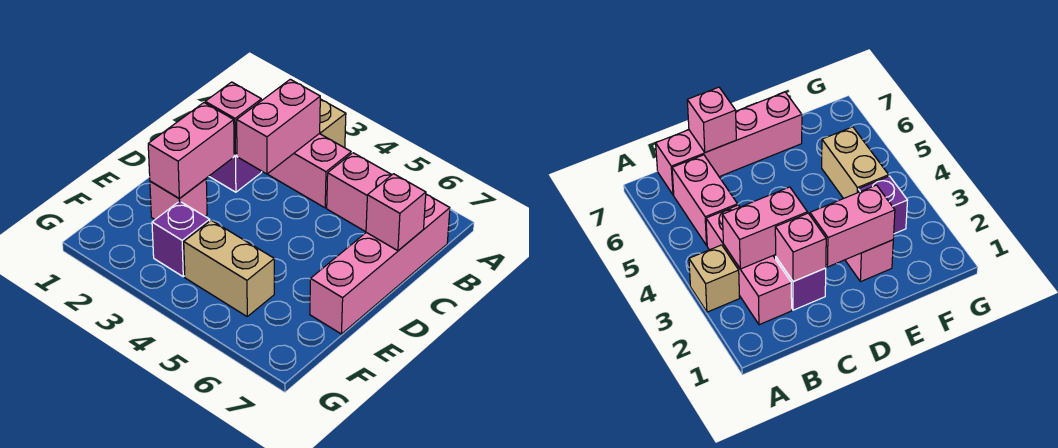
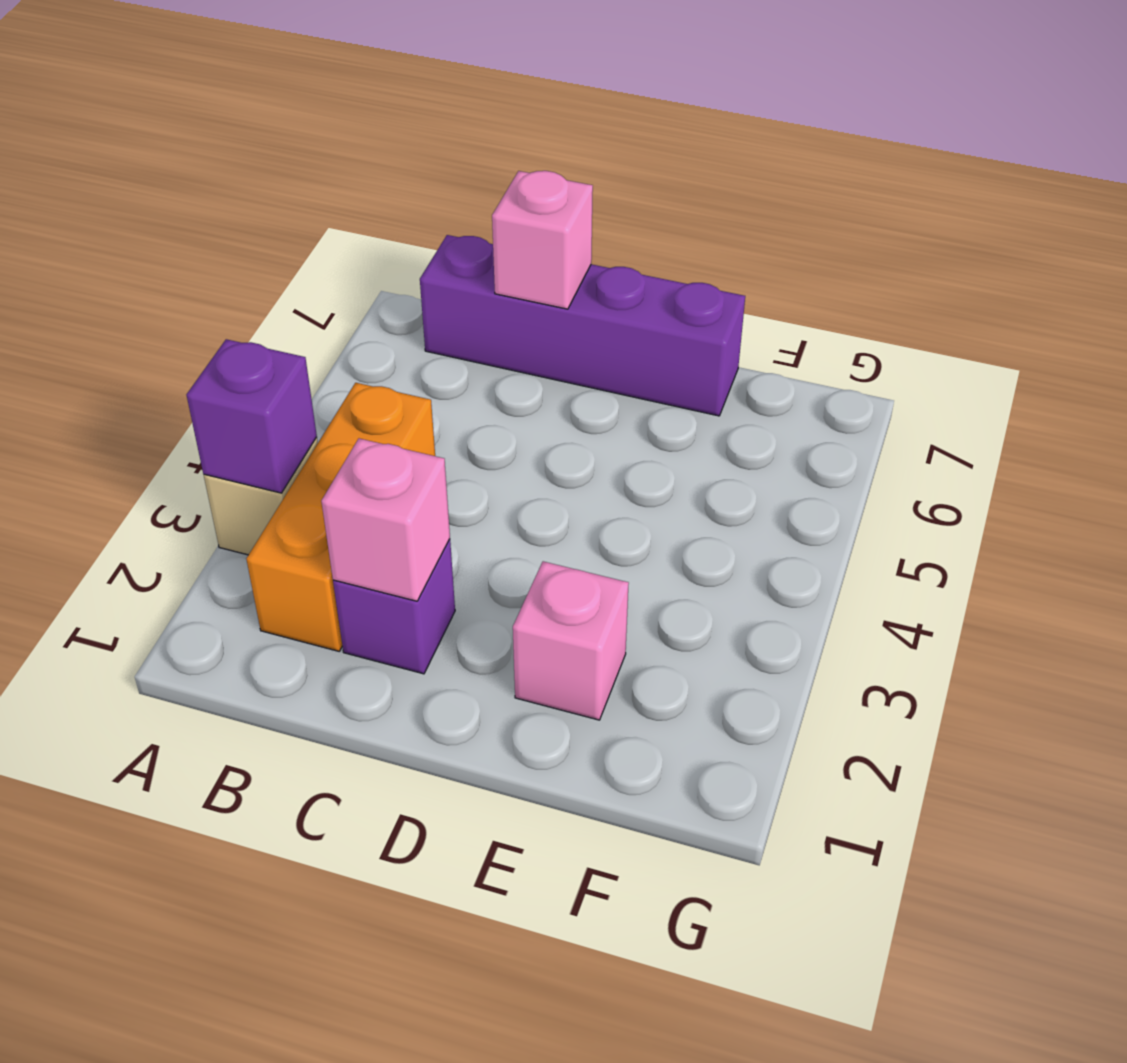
pink brick B2:B4 level 1 -> orange brick B2:B4 level 1
pink brick B3:C3 level 2 -> none
pink brick B5:B6 level 1 -> none
pink brick B7:E7 level 1 -> purple brick B7:E7 level 1
pink brick D2:E2 level 2 -> none
purple brick F3 level 1 -> purple brick A3 level 2
tan brick F4:F5 level 1 -> none

